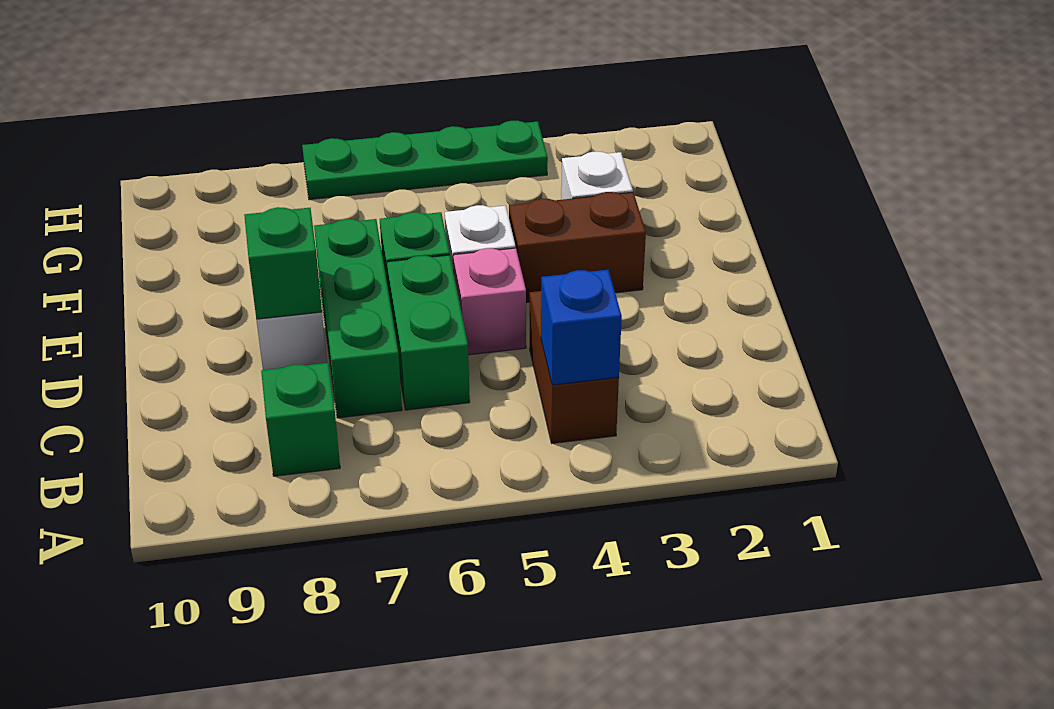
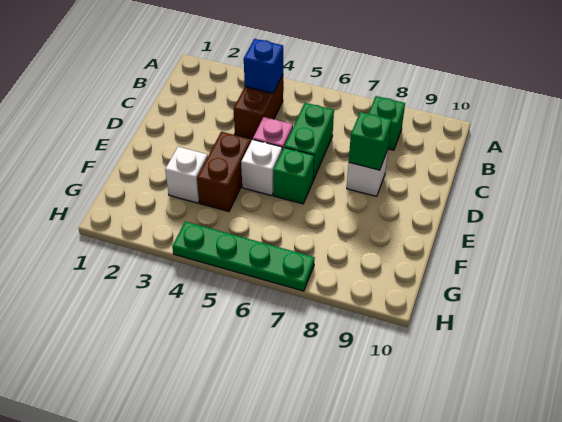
green brick C7:E7 level 1 -> none
brown brick E3:E4 level 1 -> brown brick E4:F4 level 1

